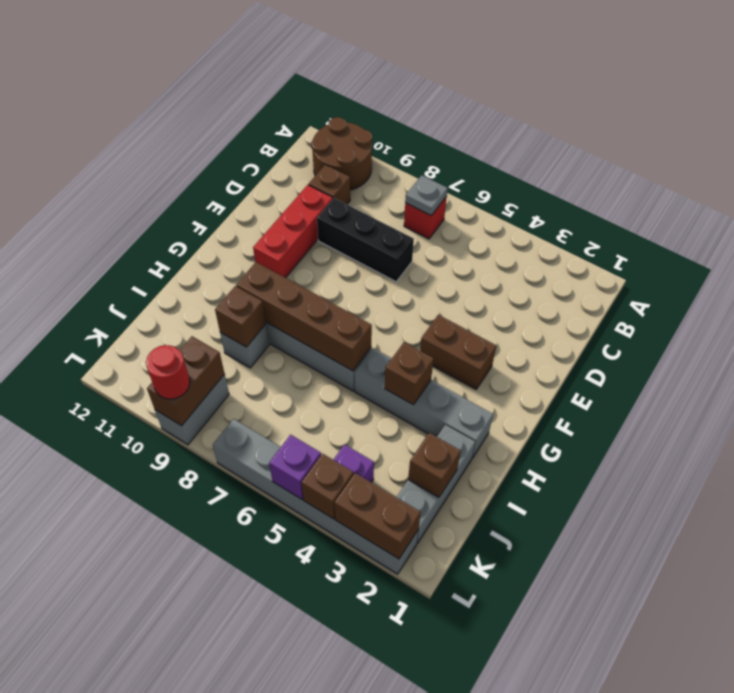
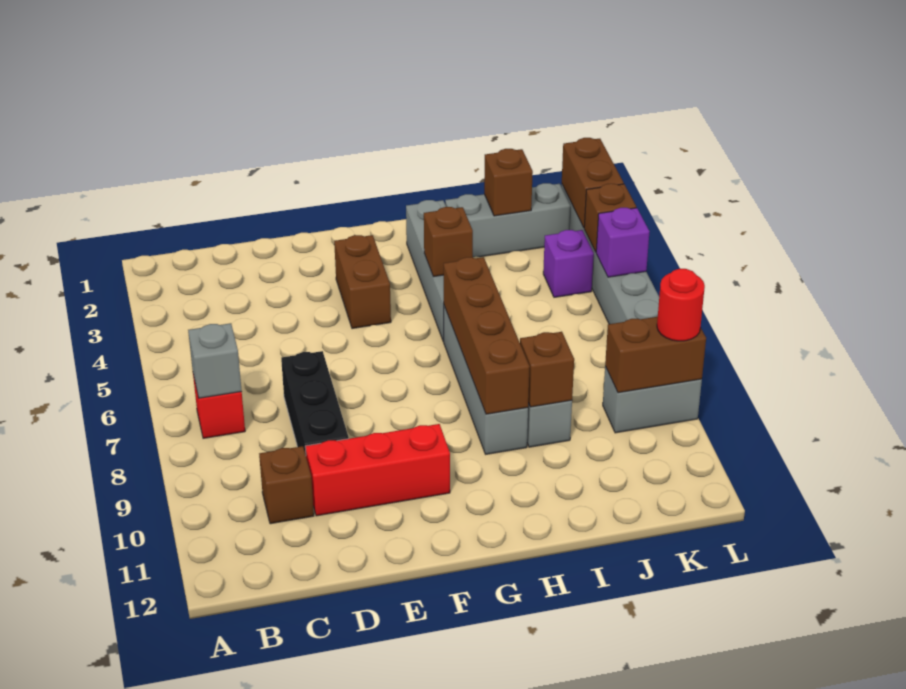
brown round brick A10:B11 level 1 -> none
grey plate B7 level 2 -> grey brick B7 level 2

